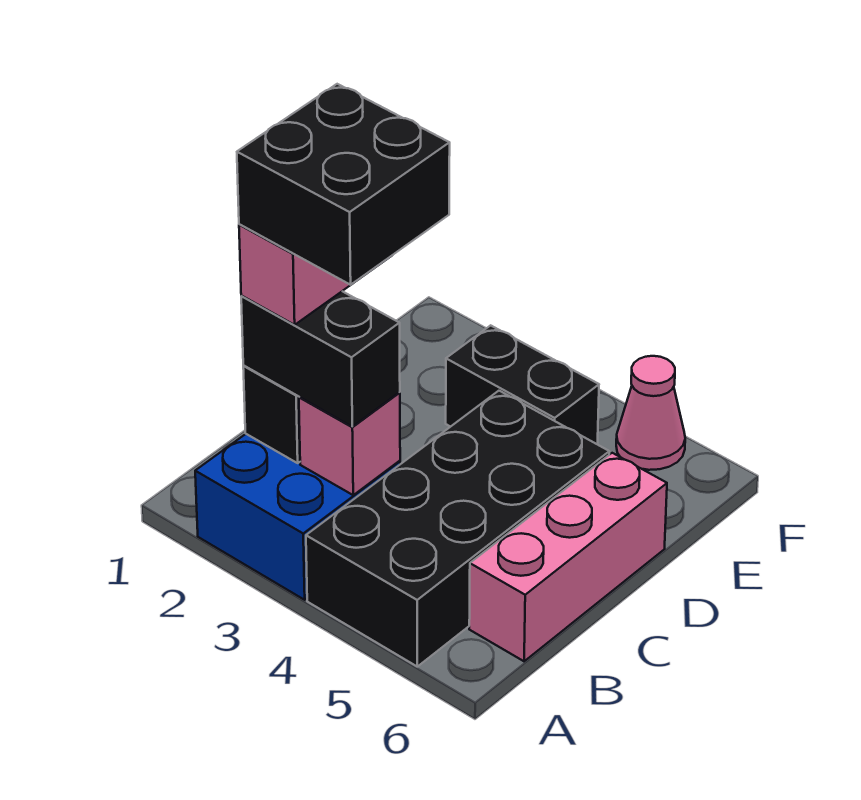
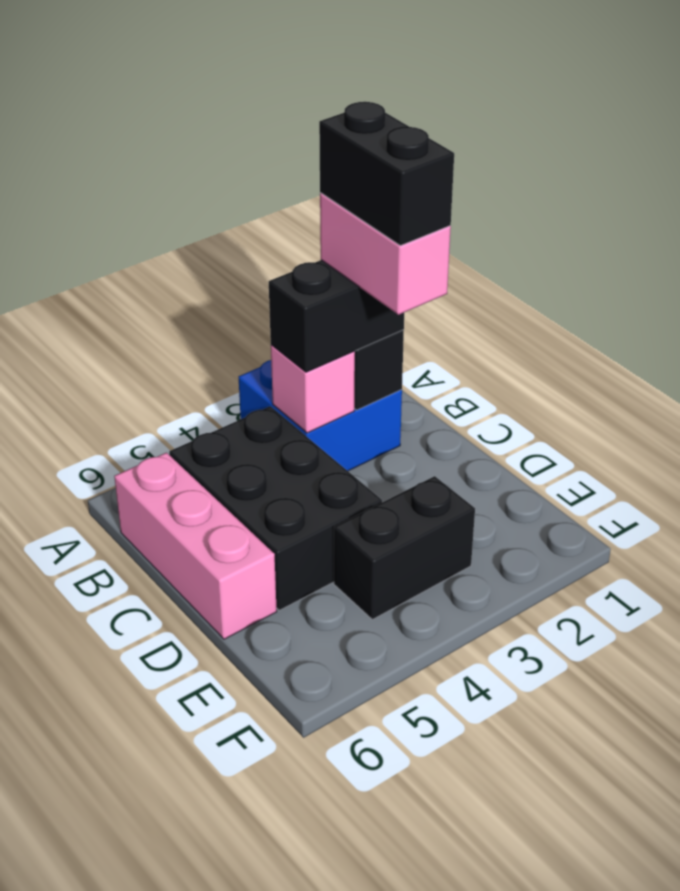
black brick A4:D5 level 1 -> black brick B4:D5 level 1
black brick B2:C3 level 5 -> black brick B2:C2 level 5
pink cone F5 level 1 -> none

